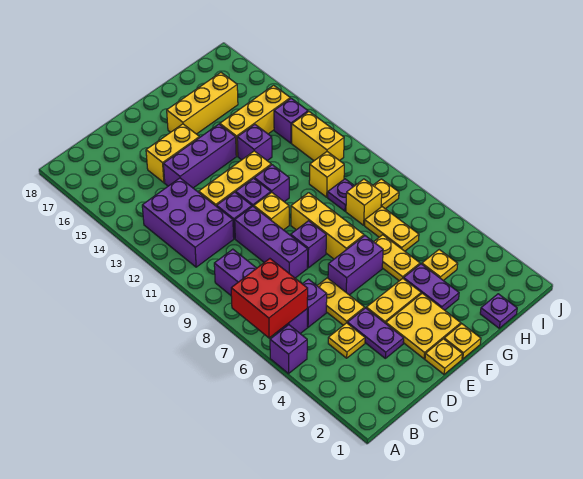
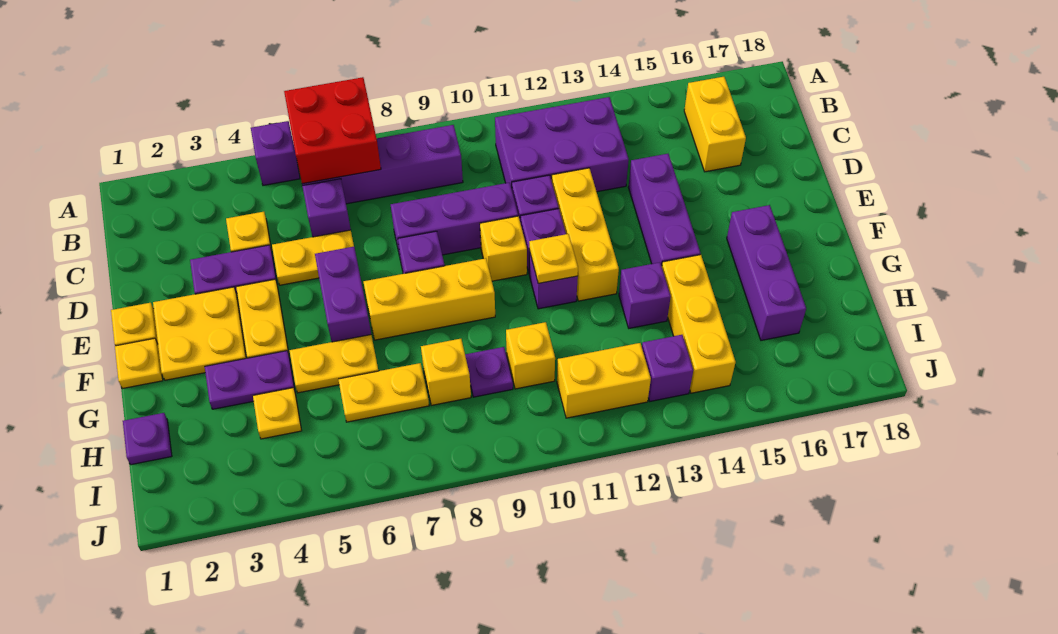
yellow brick D15:E15 level 1 -> yellow brick B16:C16 level 1
yellow brick F16:H16 level 1 -> purple brick F16:H16 level 1
yellow plate I8 level 1 -> yellow plate F11 level 2

